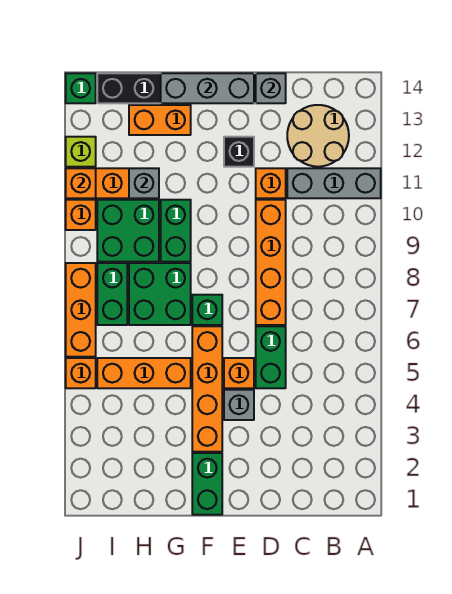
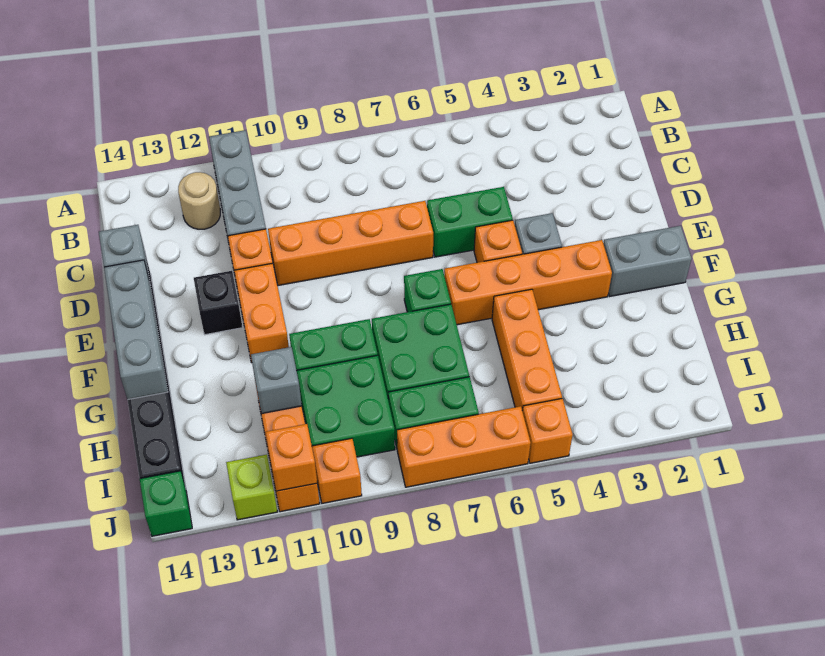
tan round brick B12:C13 level 1 -> tan round brick B12 level 1
green brick F1:F2 level 1 -> grey brick F1:F2 level 1
orange brick G13:H13 level 1 -> orange brick E11:F11 level 1

